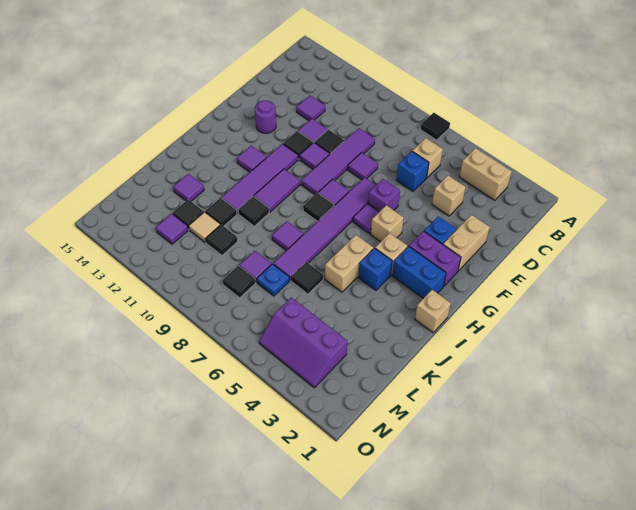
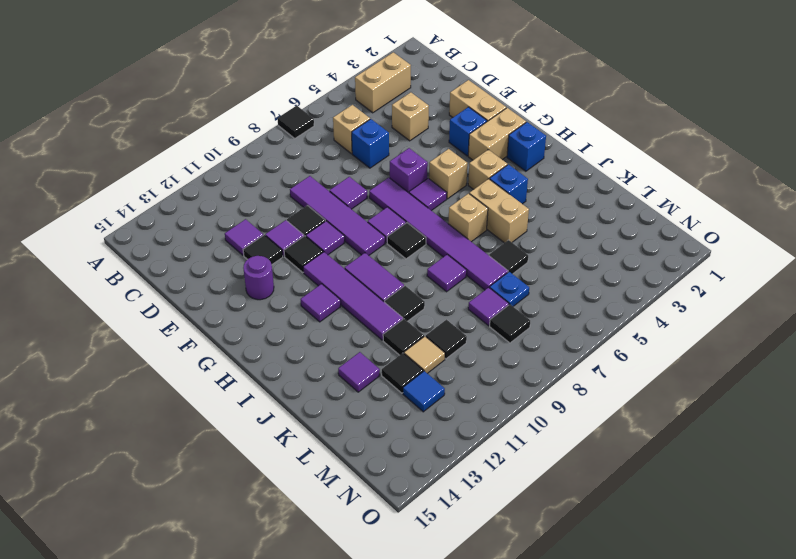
none -> black tile E12 level 1
purple brick G2:G3 level 1 -> tan brick G2:G3 level 1
blue brick H2:H3 level 1 -> blue brick H2 level 1
tan brick I1 level 1 -> tan brick I6 level 1
purple slope M3:N5 level 1 top M -> none
purple tile M12 level 1 -> blue tile M12 level 1

